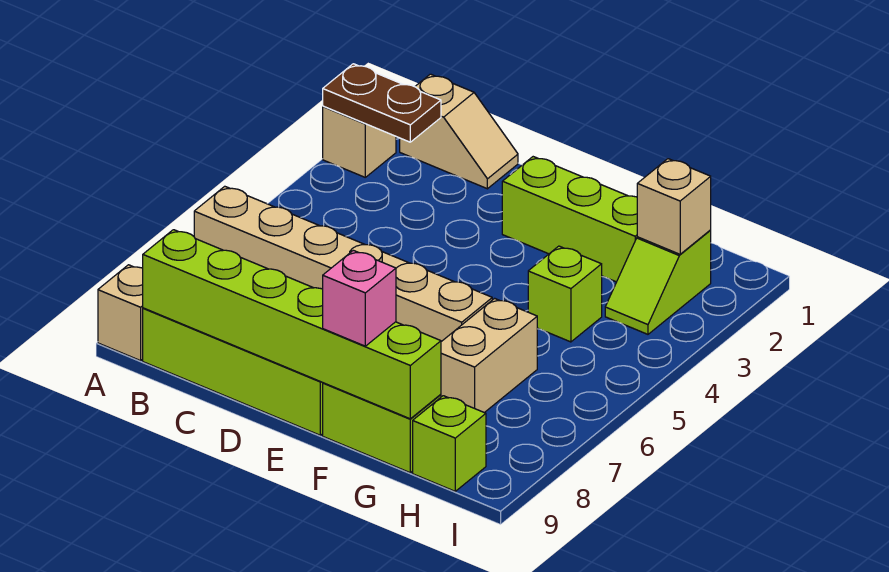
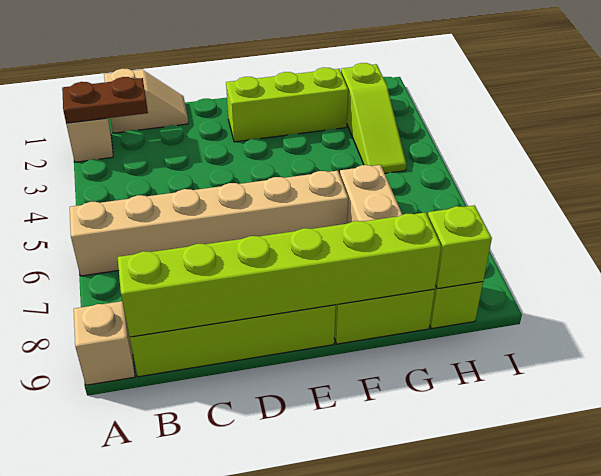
pink brick F9 level 3 -> none
lime brick G4 level 1 -> lime brick H9 level 2
lime slope H2:H3 level 1 top 2 -> lime slope H2:H4 level 1 top 2
tan brick H2 level 2 -> none

